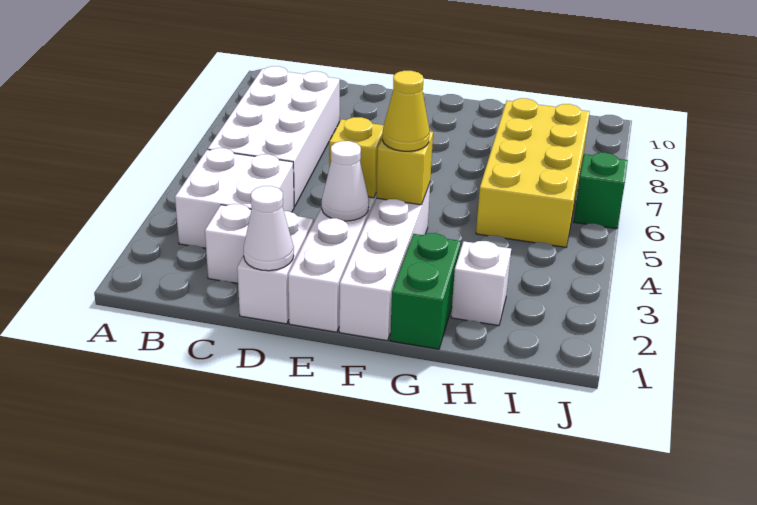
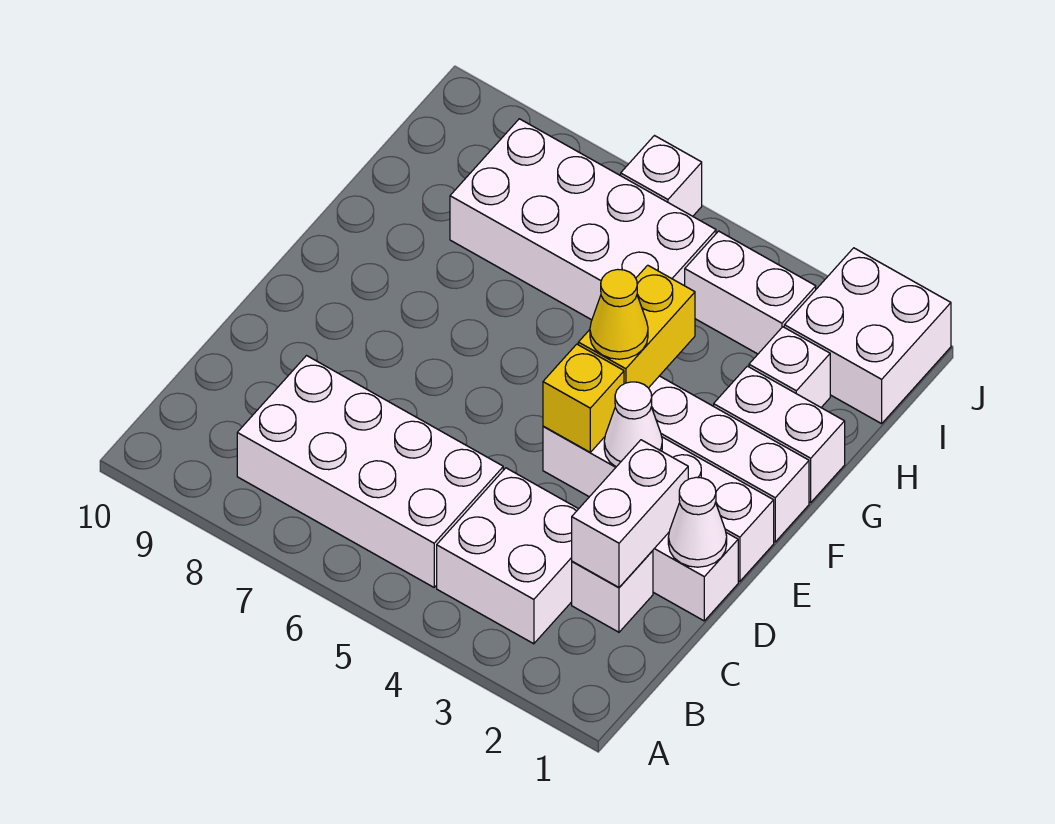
none -> white brick C2:D2 level 2
yellow brick F4 level 2 -> yellow brick F4:G4 level 2
green brick G1:G2 level 1 -> white brick G1:G2 level 1
yellow brick H5:I8 level 1 -> white brick H5:I8 level 1
none -> white brick I1:J2 level 1
none -> white brick I3:I4 level 1
green brick J6 level 1 -> white brick J6 level 1

